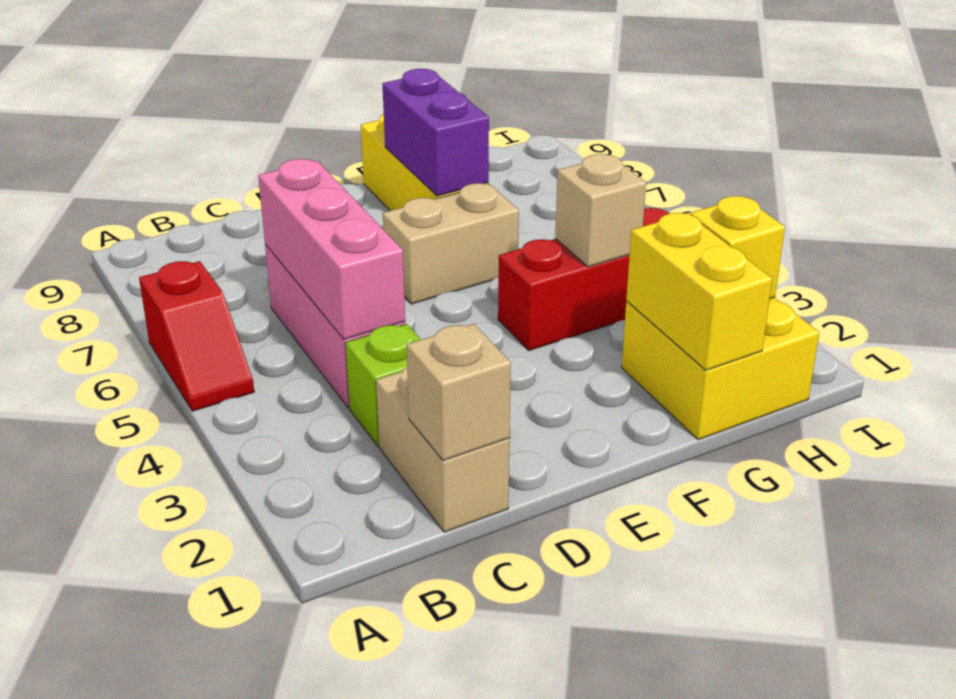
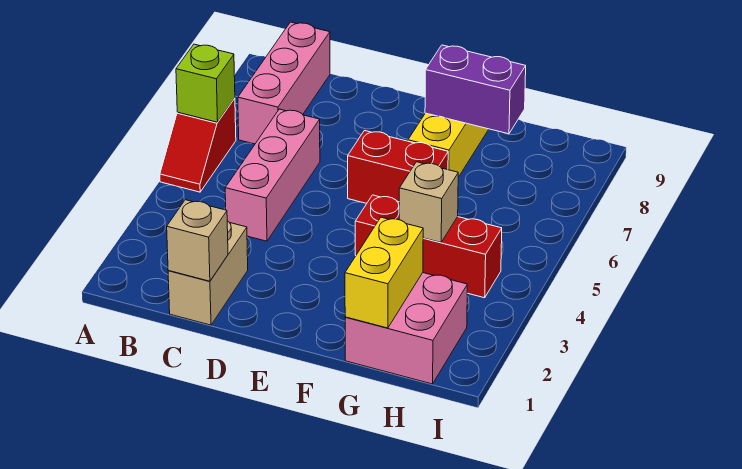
lime brick C3 level 1 -> lime brick A6 level 2
pink brick C4:C6 level 2 -> pink brick B7:B9 level 1
tan brick E6:F6 level 1 -> red brick E6:F6 level 1
purple brick F7:F8 level 2 -> purple brick F8:G8 level 2
yellow brick G1:H2 level 1 -> pink brick G1:H2 level 1
yellow brick H2 level 2 -> none

